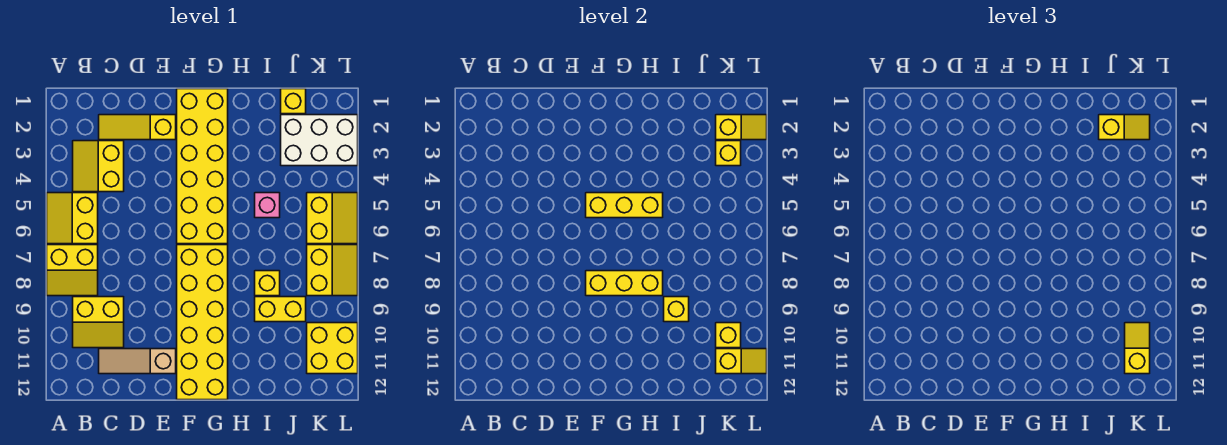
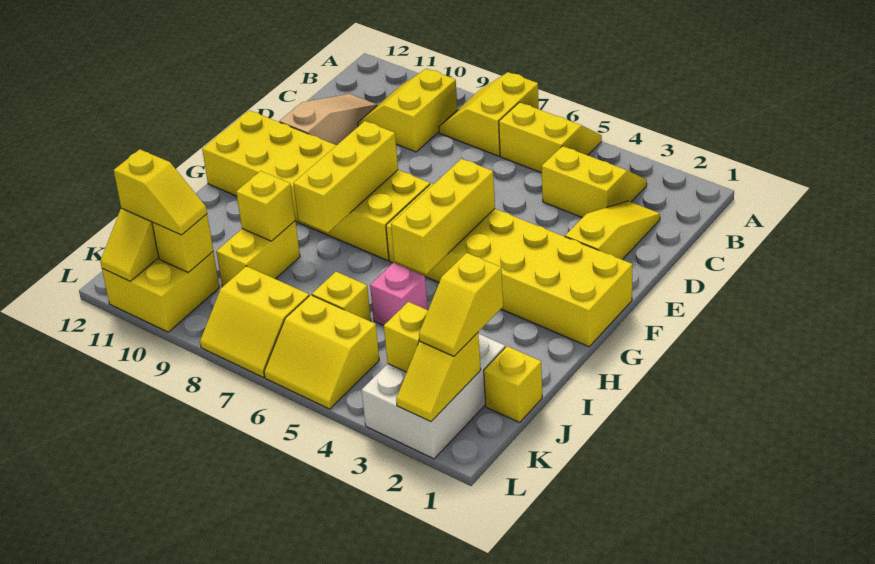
yellow brick I8 level 1 -> yellow brick J6 level 1

